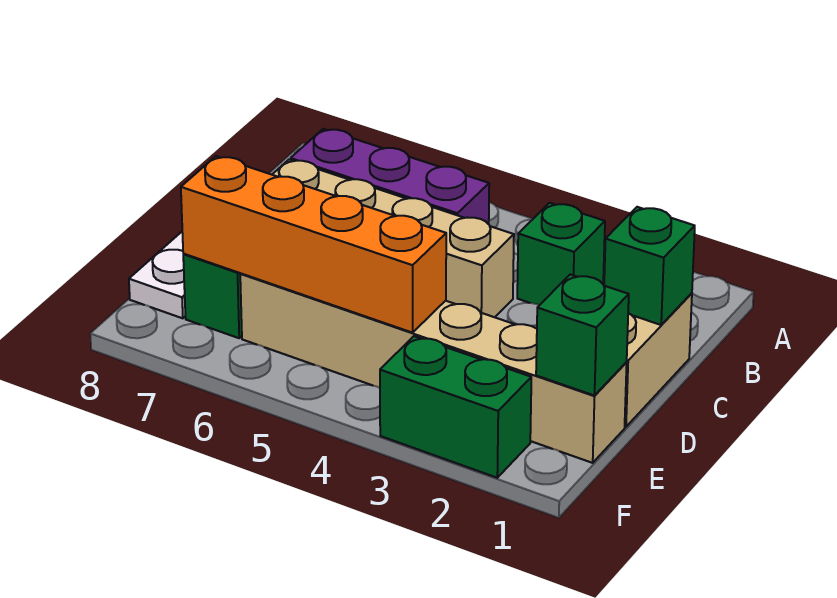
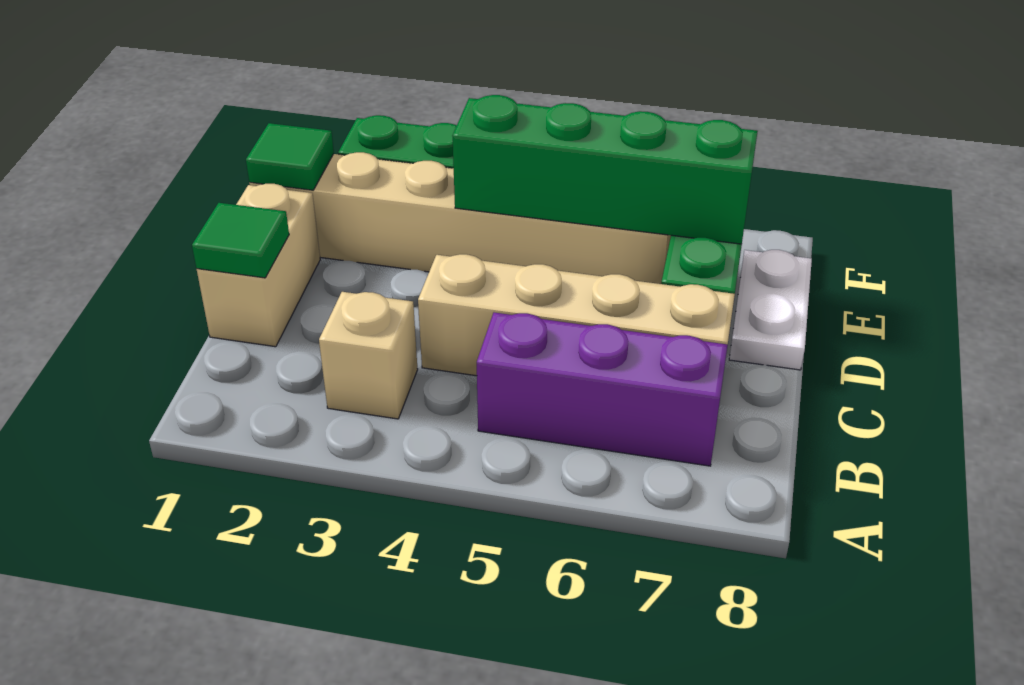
green brick B3 level 1 -> tan brick B3 level 1
green brick C1 level 2 -> green tile C1 level 2
green brick E1 level 2 -> green tile E1 level 2
orange brick E4:E7 level 2 -> green brick E4:E7 level 2

